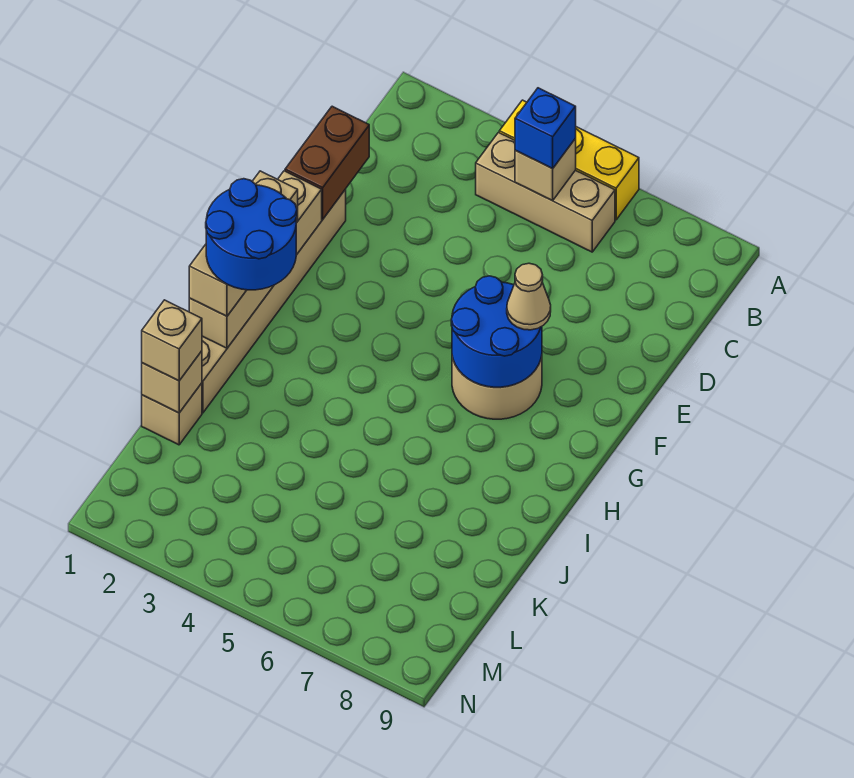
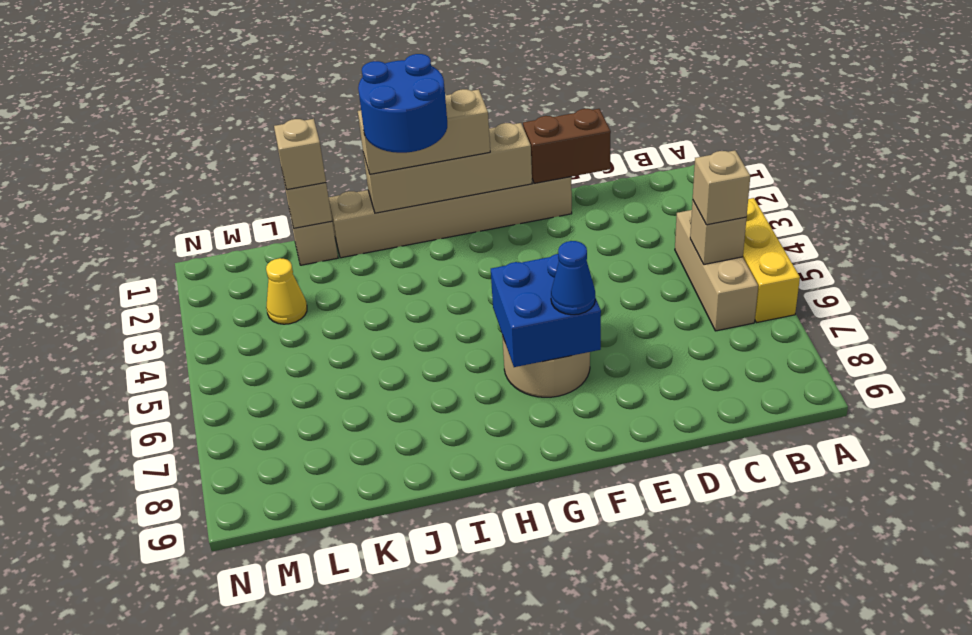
blue brick B5 level 3 -> tan brick B5 level 3
blue round brick F6:G7 level 2 -> blue brick F6:G7 level 2
tan cone F7 level 3 -> blue cone F7 level 3
none -> yellow cone L3 level 1

